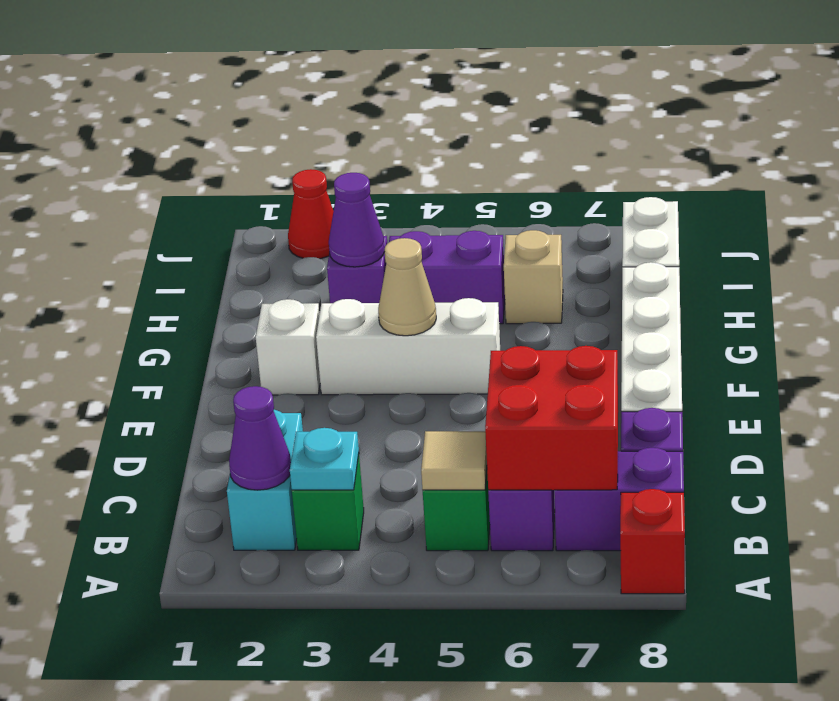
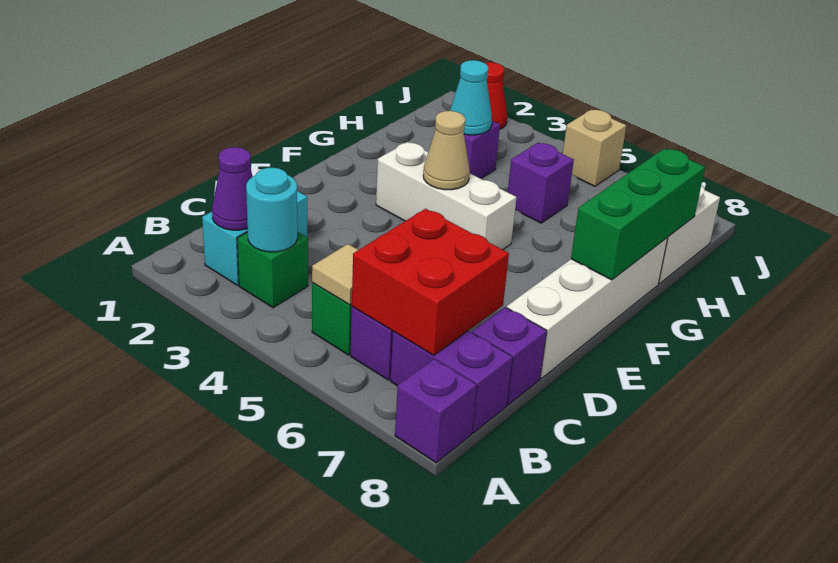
red brick A8 level 1 -> purple brick A8 level 1
cyan plate B3 level 2 -> cyan round brick B3 level 2
white brick F2 level 1 -> none
none -> green brick F8:H8 level 2
purple cone H3 level 2 -> cyan cone H3 level 2
purple brick H4:H5 level 1 -> purple brick H5 level 1
tan brick H6 level 1 -> tan brick J5 level 1

